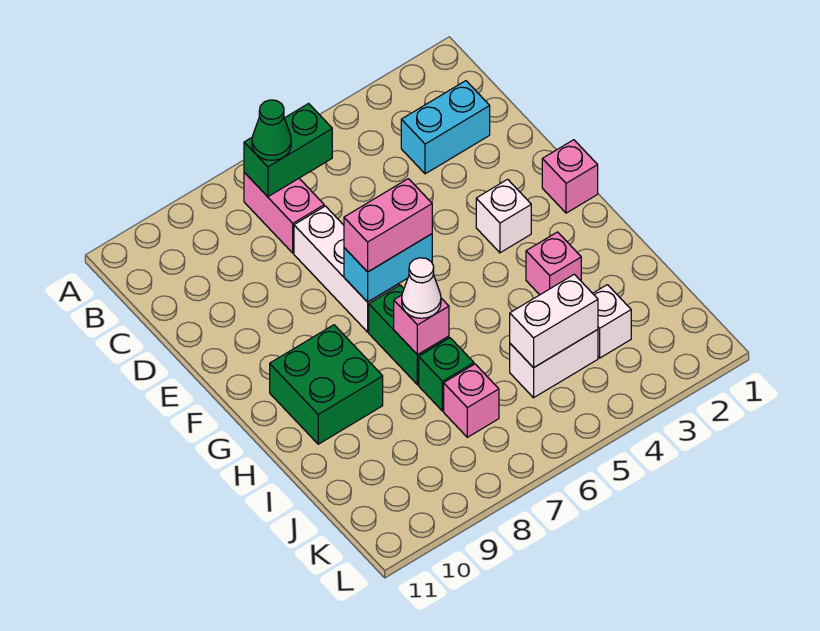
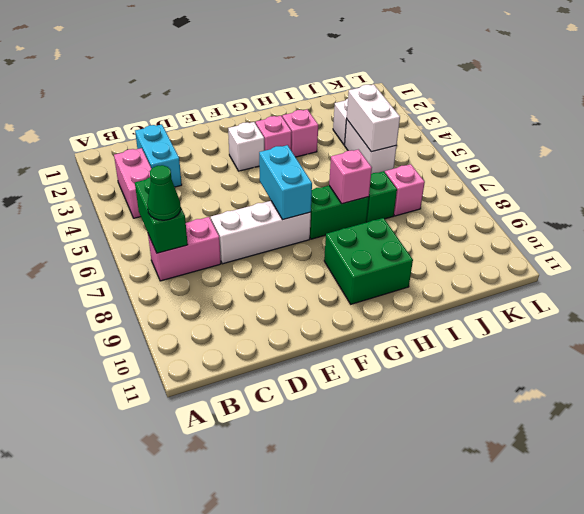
pink brick F1 level 1 -> pink brick G3 level 1
pink brick F6:F7 level 3 -> pink brick B3:B4 level 1
white cone H7 level 3 -> none

